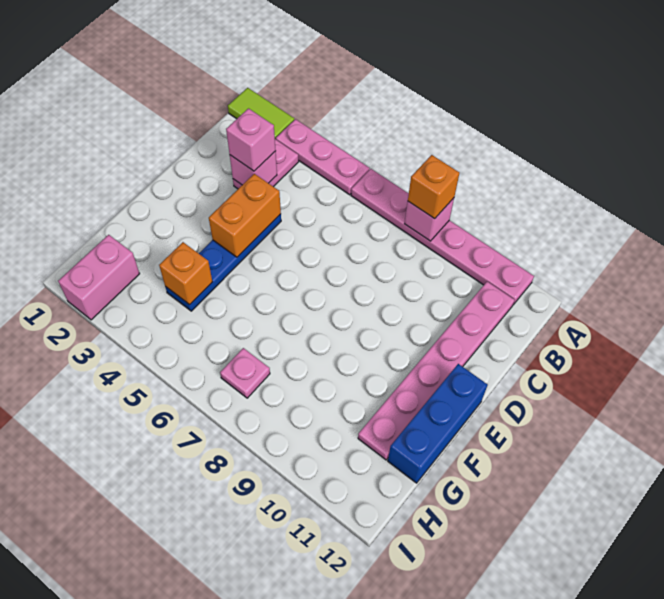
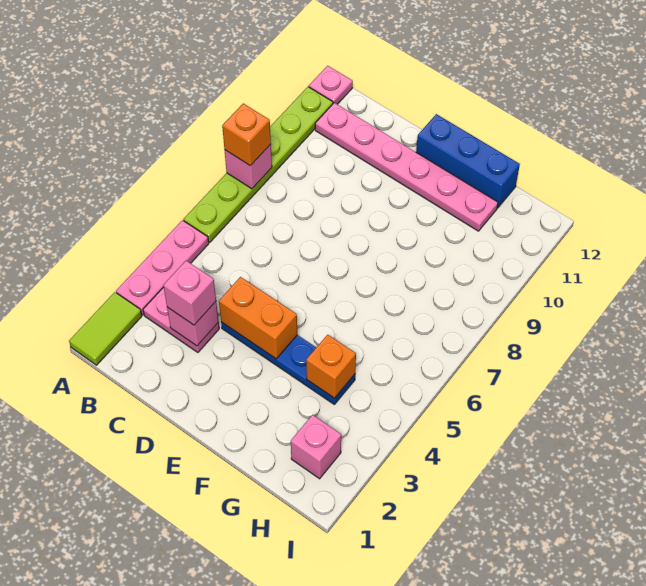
pink plate A6:A11 level 1 -> lime plate A6:A11 level 1
pink brick H2:I2 level 1 -> pink brick H2 level 1
pink plate H7 level 1 -> pink plate A12 level 1

